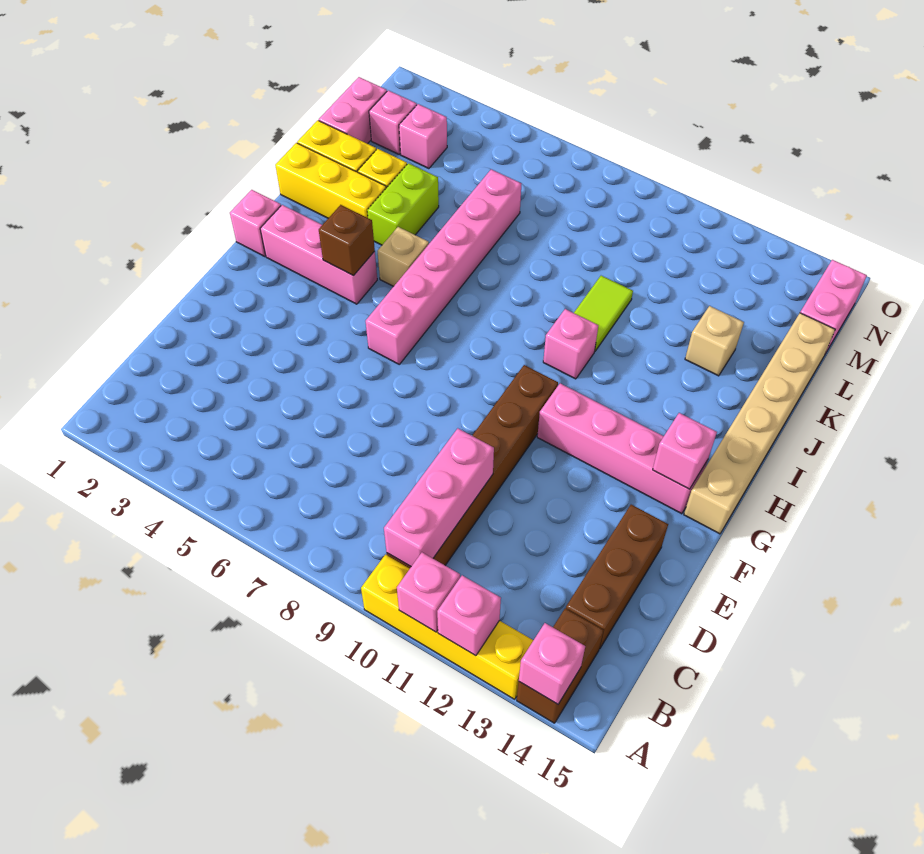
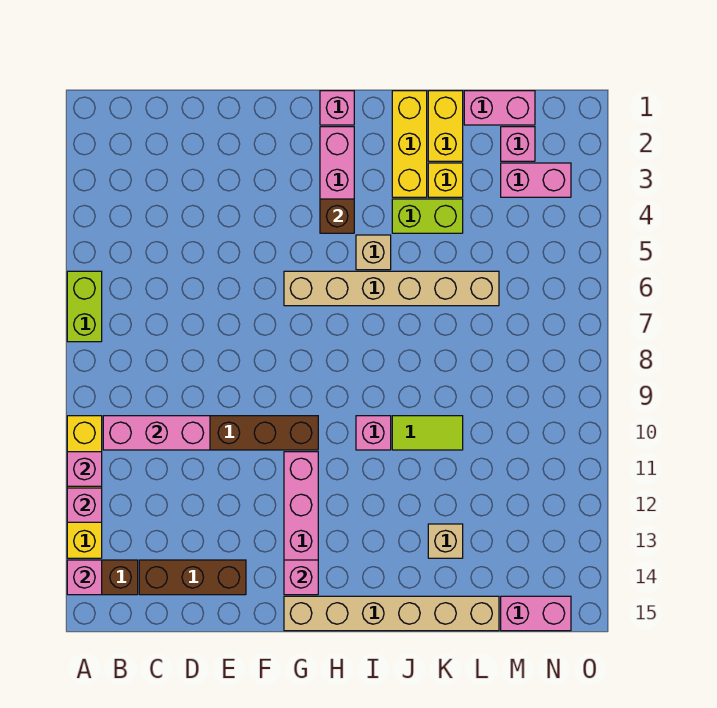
none -> lime brick A6:A7 level 1
pink brick G6:L6 level 1 -> tan brick G6:L6 level 1
pink brick M3 level 1 -> pink brick M3:N3 level 1

